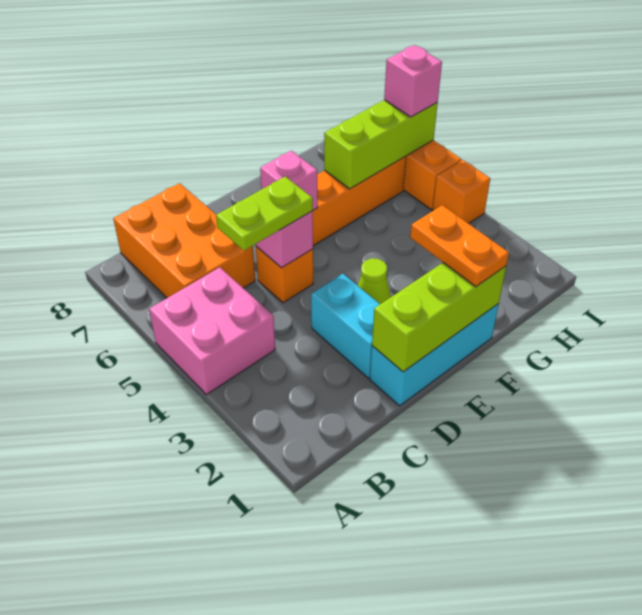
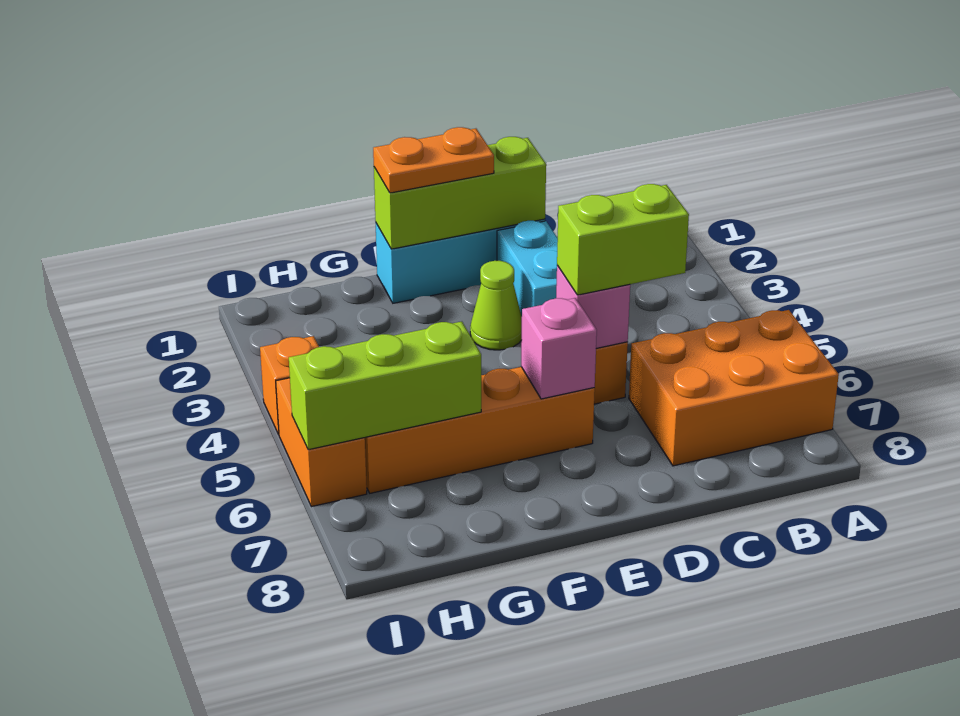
pink brick A4:B5 level 1 -> none
orange brick B6:C8 level 1 -> orange brick A6:C7 level 1
lime plate C5:D5 level 3 -> lime brick C5:D5 level 3
orange plate F1:F2 level 3 -> orange plate E1:F1 level 3
pink brick I6 level 3 -> none

